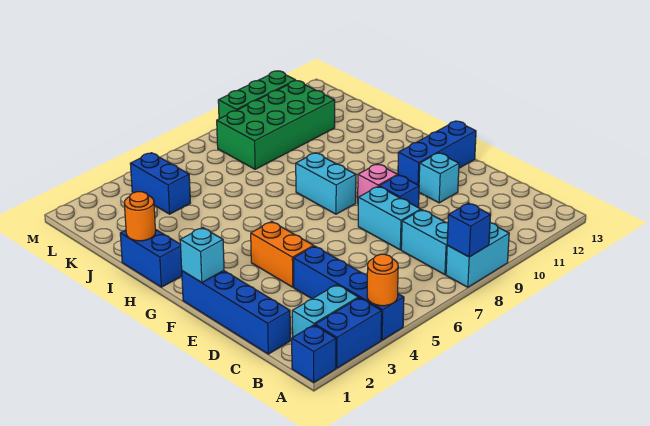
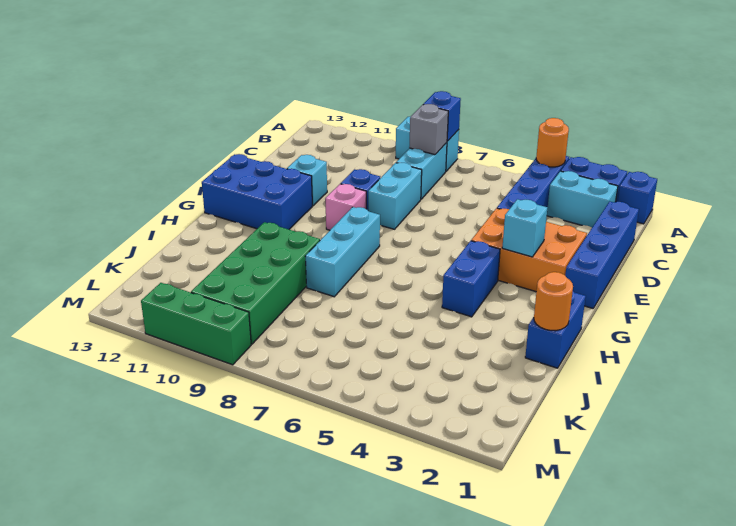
none -> grey brick B8 level 2
orange brick E4:F4 level 1 -> orange brick E2:F4 level 1
cyan brick F1 level 2 -> cyan brick F3 level 2
blue brick F11:F13 level 1 -> blue brick F11:G13 level 1
cyan brick G8:H8 level 1 -> cyan brick G8:I8 level 1
blue brick K4:L4 level 1 -> blue brick G4:H4 level 1
green brick K8:L11 level 1 -> green brick I9:L10 level 1

